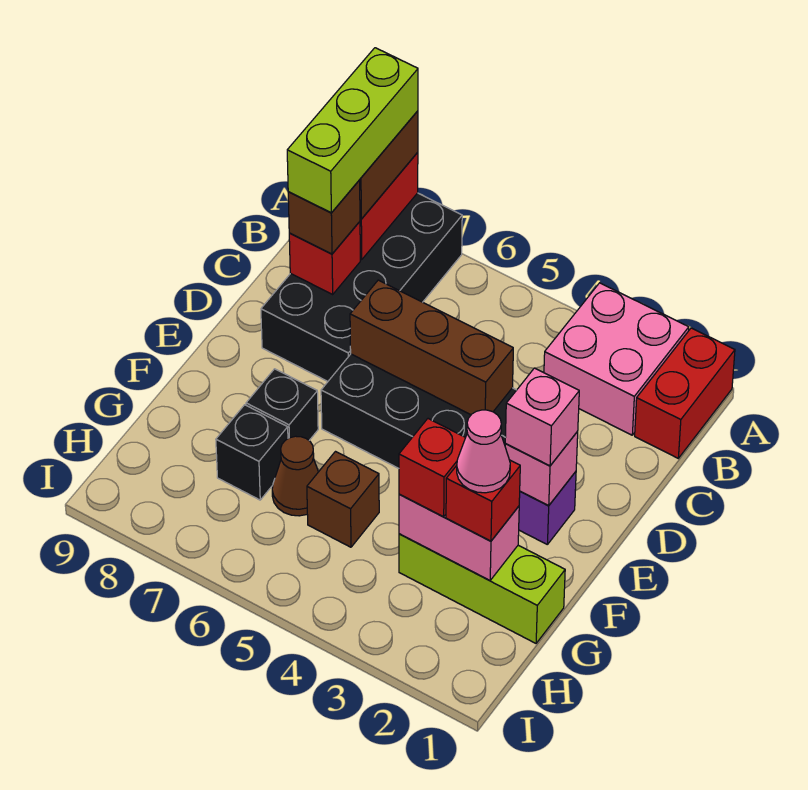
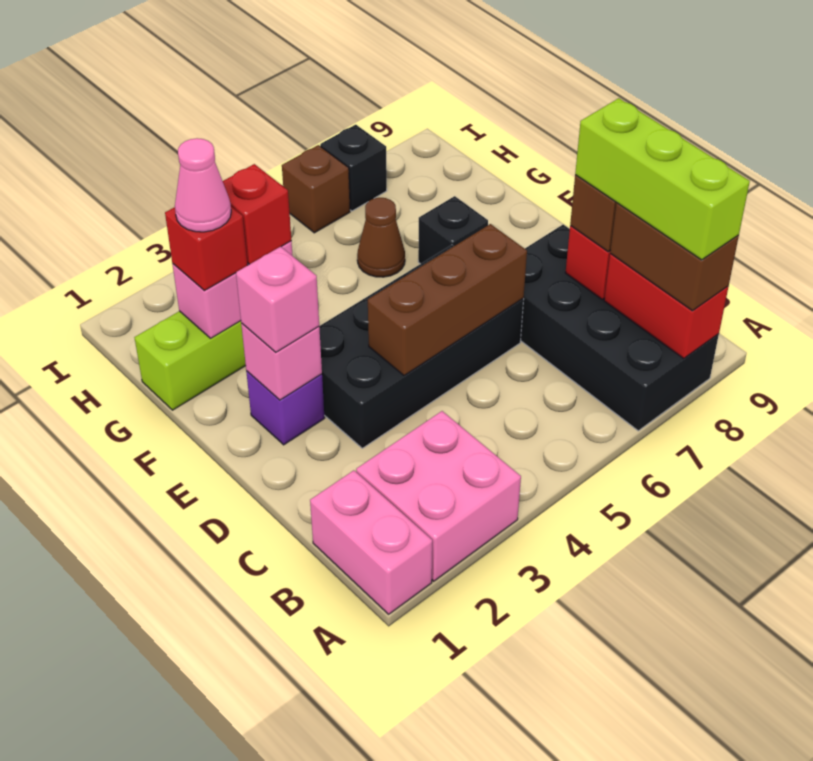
red brick A1:B1 level 1 -> pink brick A1:B1 level 1
brown brick G5 level 1 -> brown brick I6 level 1
black brick G7 level 1 -> black brick I7 level 1

